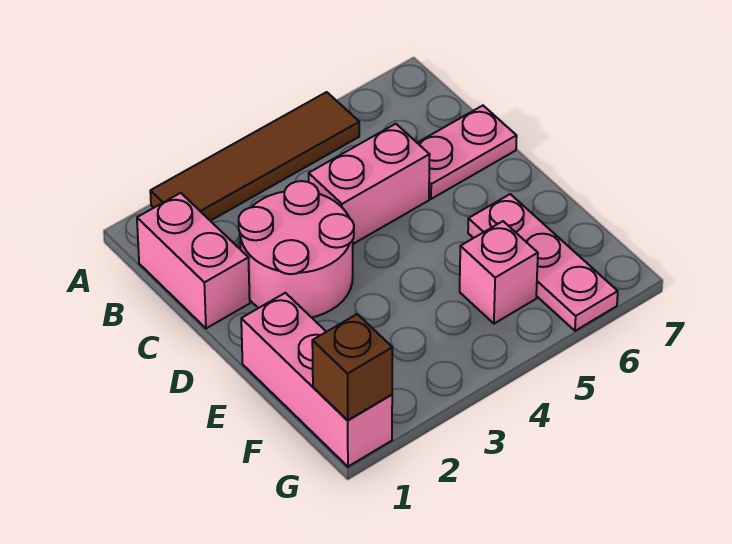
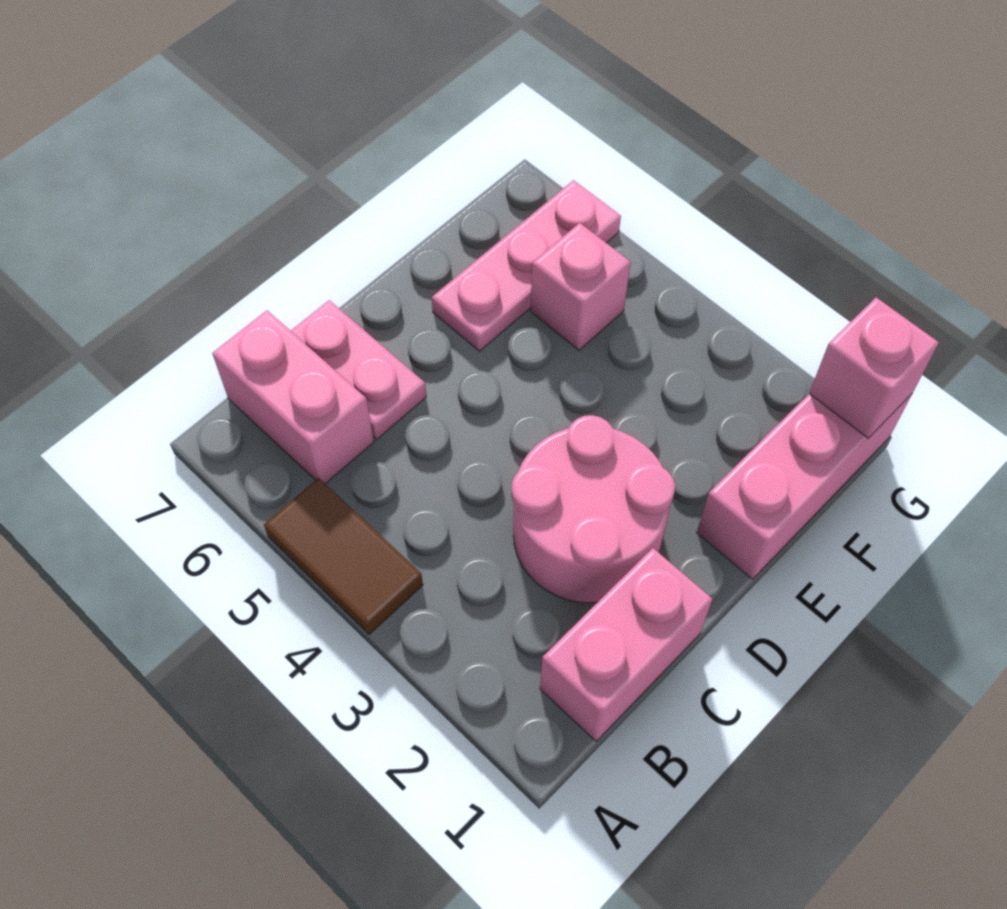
brown tile A2:A5 level 1 -> brown tile A4:A5 level 1
pink brick C4:C5 level 1 -> pink brick B6:B7 level 1
brown brick G1 level 2 -> pink brick G1 level 2

